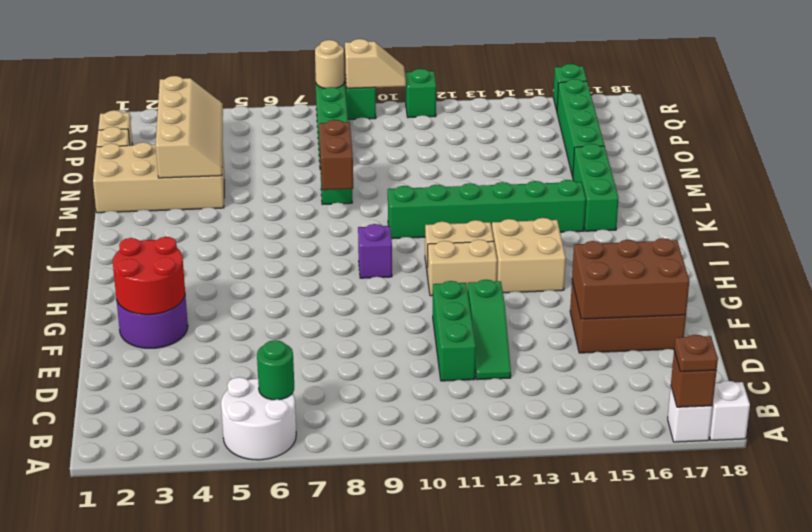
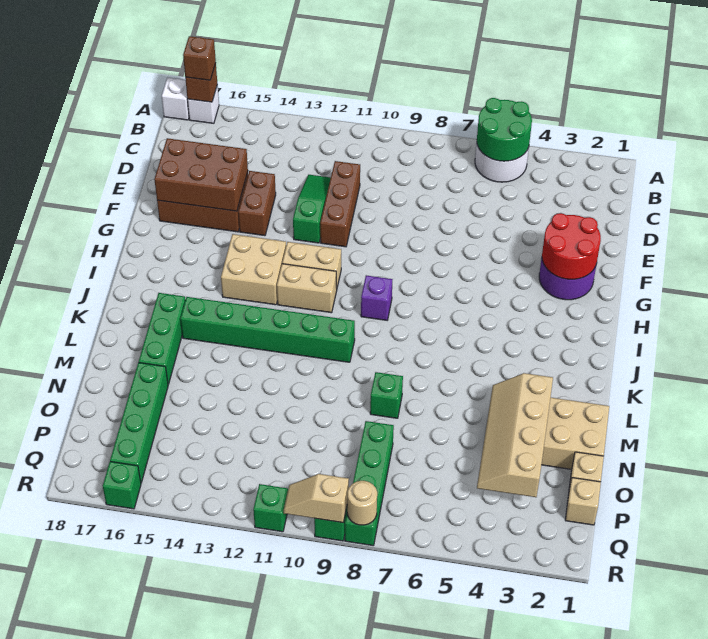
brown plate A17 level 3 -> brown brick A17 level 3
green round brick B6 level 2 -> green round brick A5:B6 level 2
green brick D11:F11 level 1 -> brown brick D11:F11 level 1
brown brick L8:M8 level 2 -> brown brick E14:F14 level 1

